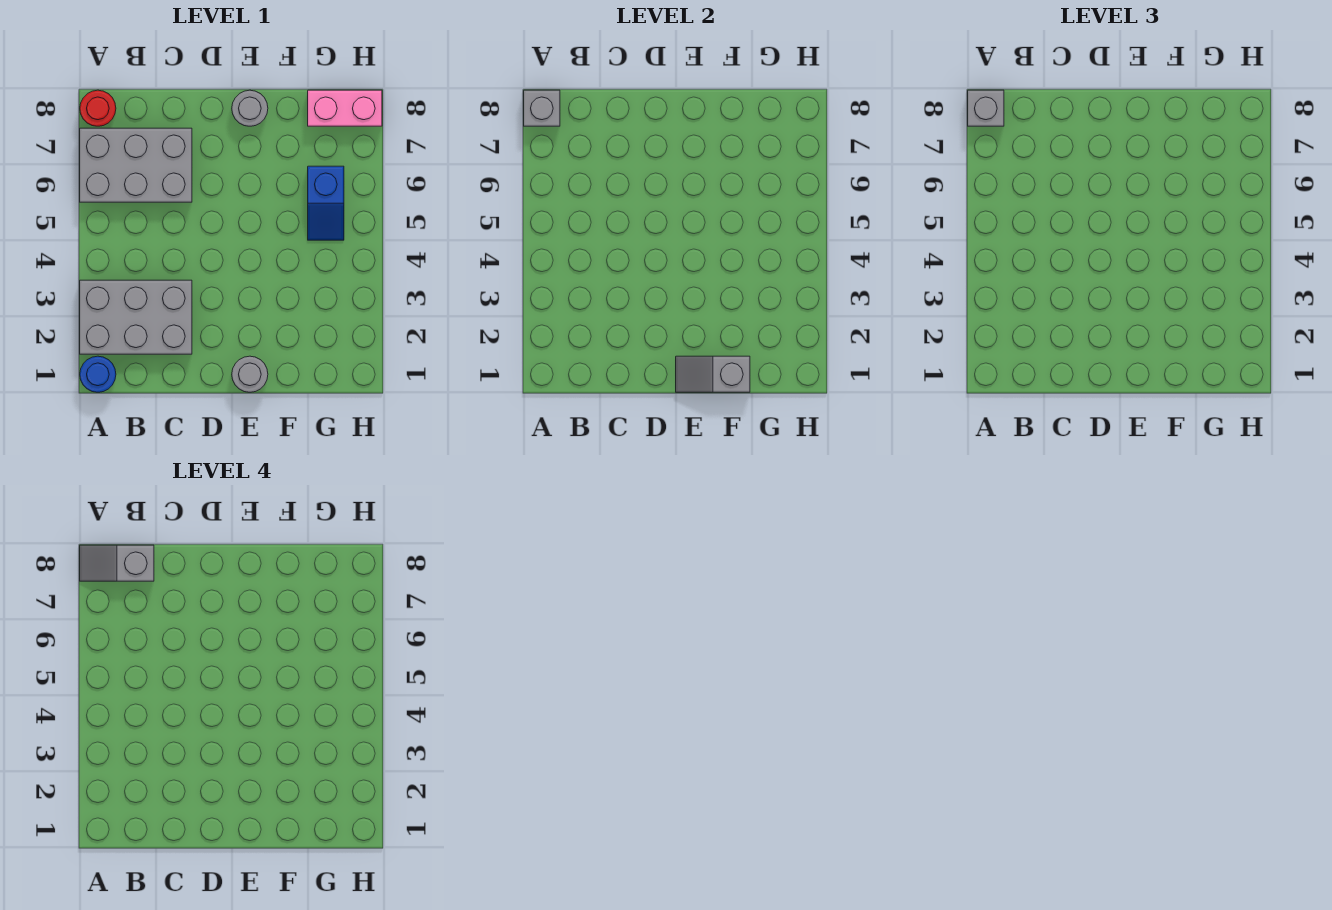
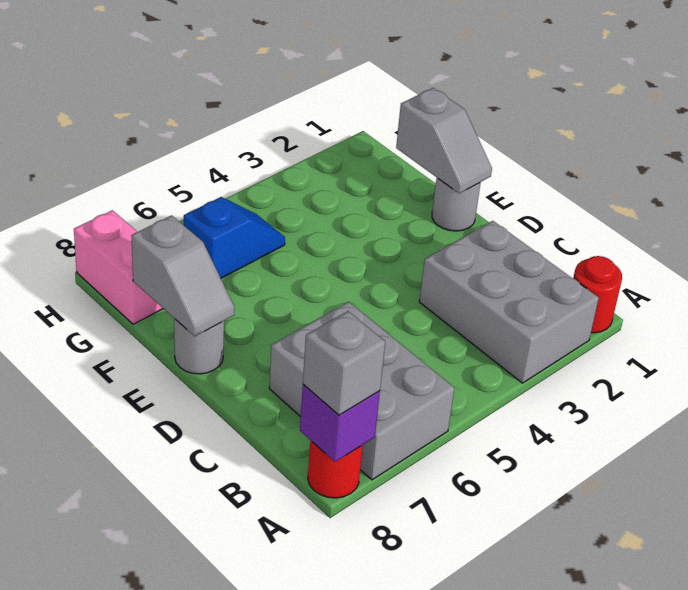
blue round brick A1 level 1 -> red round brick A1 level 1
grey brick A8 level 2 -> purple brick A8 level 2
grey slope A8:B8 level 4 top B -> grey slope E8:F8 level 2 top F

